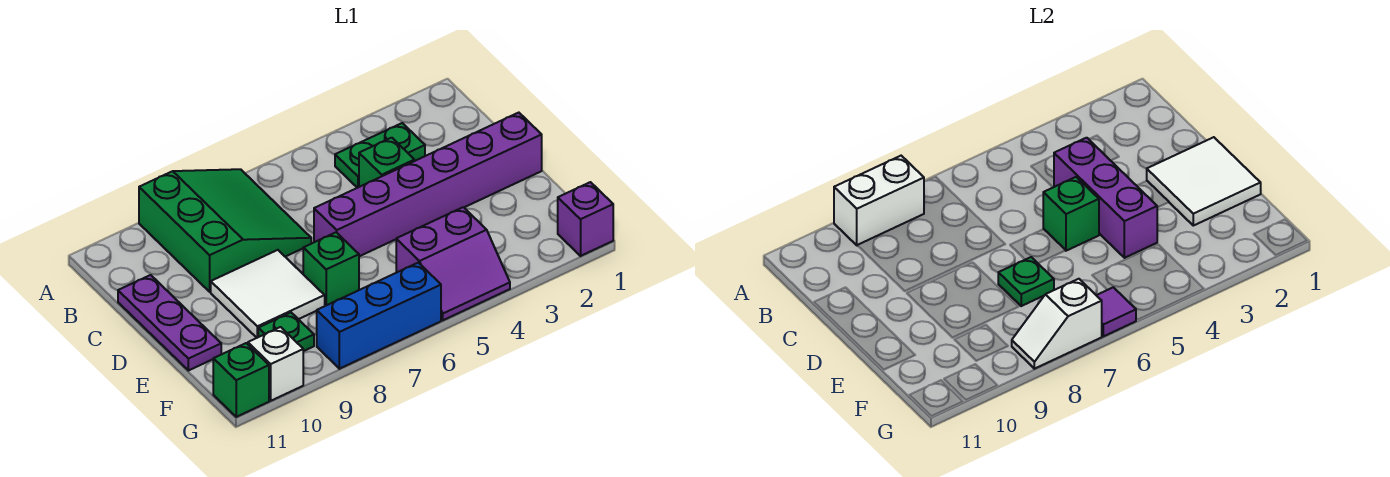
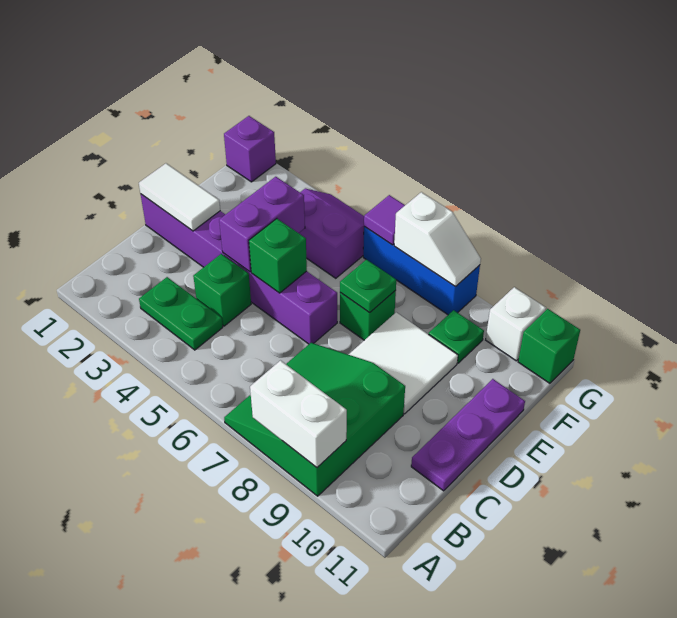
purple brick C4:E4 level 2 -> purple brick D4:E4 level 2
white tile D1:E2 level 2 -> white tile D1:D2 level 2

